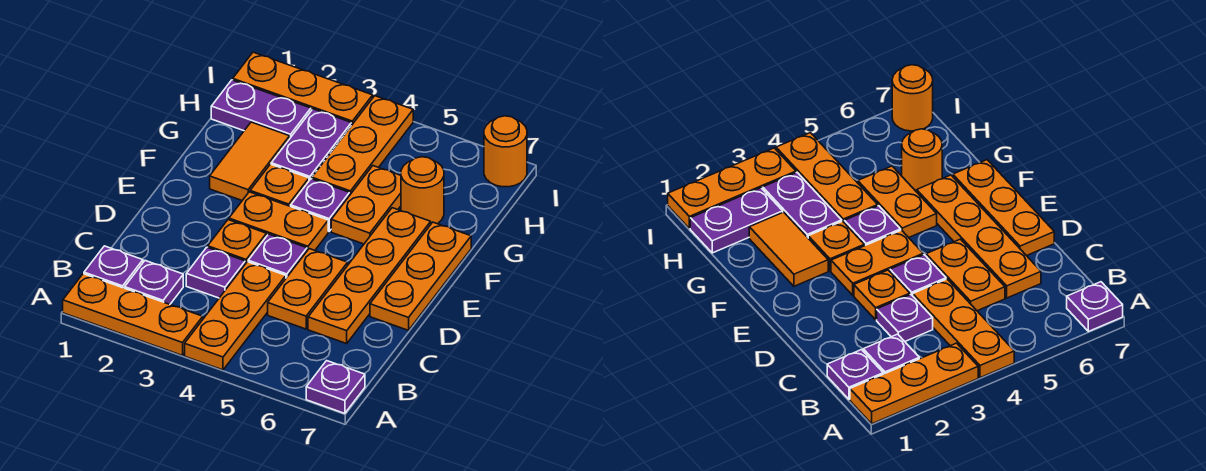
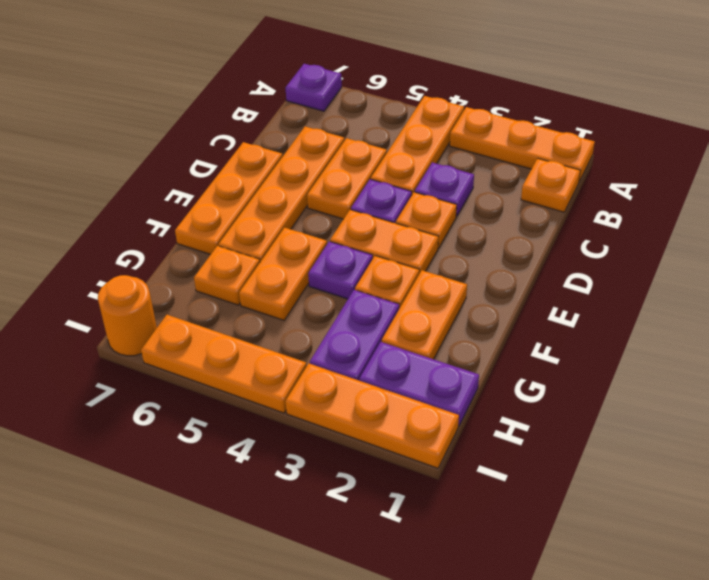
purple plate B1 level 1 -> orange plate B1 level 1
purple plate B2 level 1 -> none
orange tile F2:G2 level 1 -> orange plate F2:G2 level 1
orange plate G4:I4 level 1 -> orange plate I4:I6 level 1
orange round brick G6 level 1 -> orange plate G6 level 1

